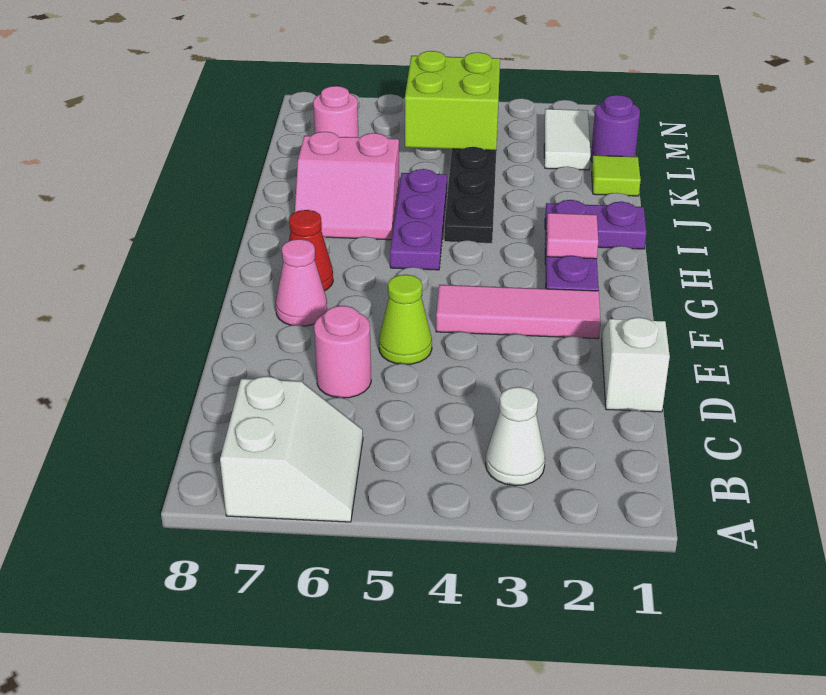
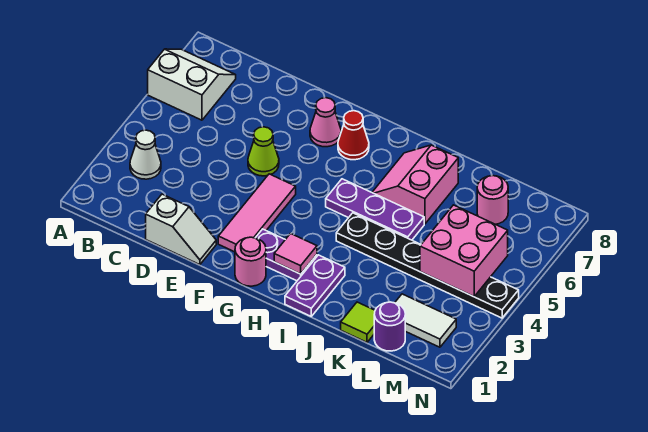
white slope A6:B7 level 1 top 7 -> white slope A6:B7 level 1 top 6
pink round brick D6 level 1 -> pink round brick G1 level 1
lime brick L4:M5 level 2 -> pink brick L4:M5 level 2

